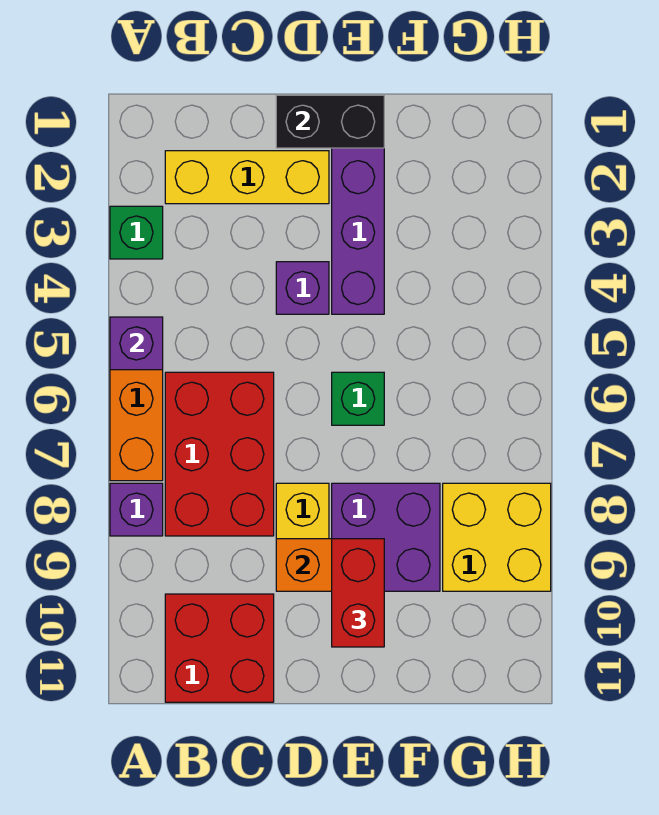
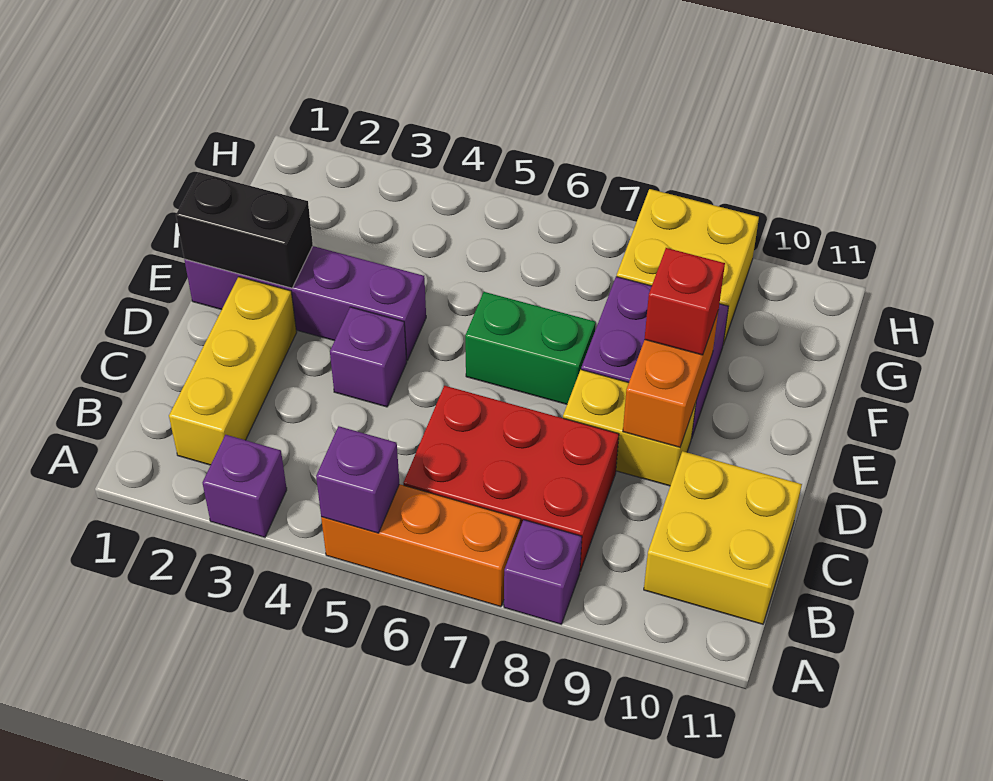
green brick A3 level 1 -> purple brick A3 level 1
red brick B10:C11 level 1 -> yellow brick B10:C11 level 1
black brick D1:E1 level 2 -> black brick E1:E2 level 2
green brick E6 level 1 -> green brick E6:E7 level 1
red brick E9:E10 level 3 -> red brick E9 level 3

